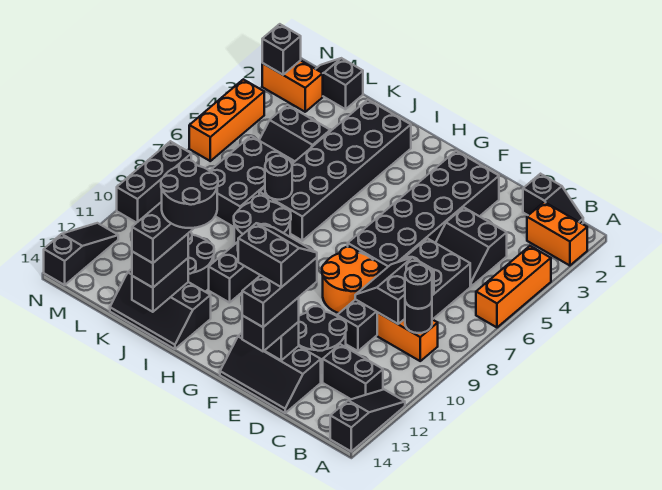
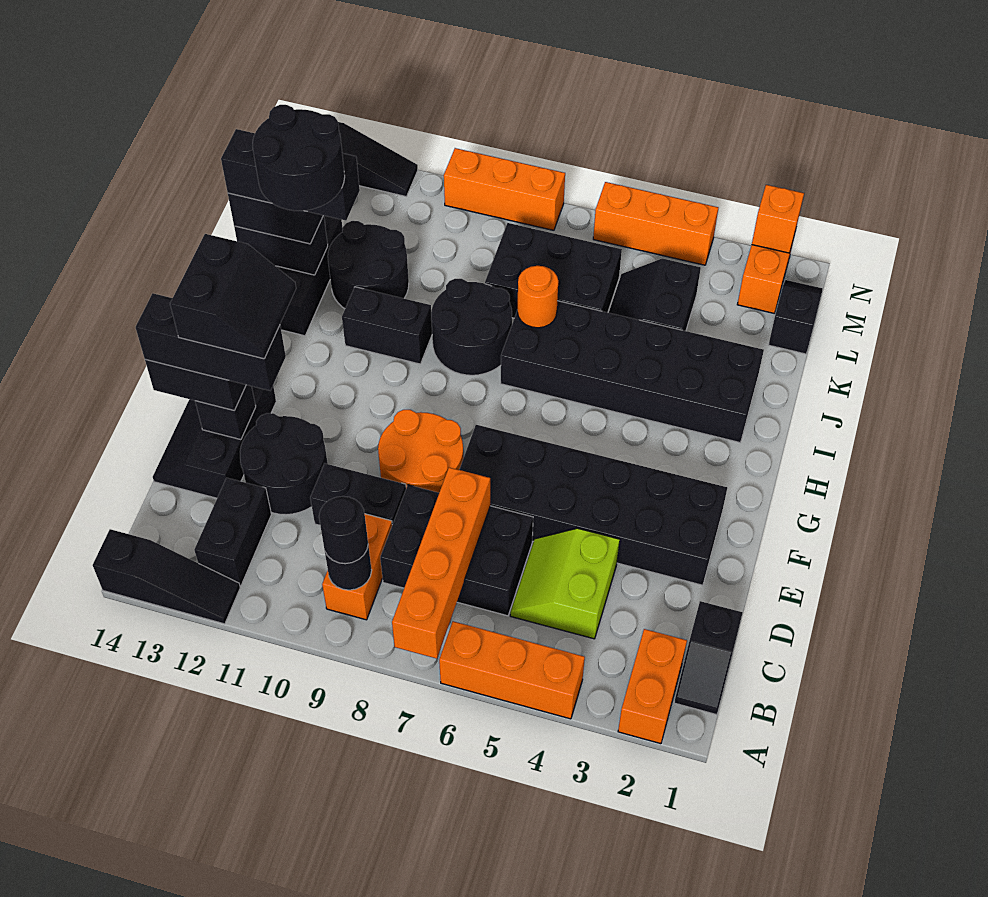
none -> orange brick A7:D7 level 2
black slope C4:D5 level 1 top 4 -> lime slope C4:D5 level 1 top 4
black slope C8:D9 level 2 top C -> none
black round brick J7 level 2 -> orange round brick J7 level 2
black brick N2 level 2 -> orange brick N2 level 2
black brick N8:N10 level 1 -> orange brick N8:N10 level 1

